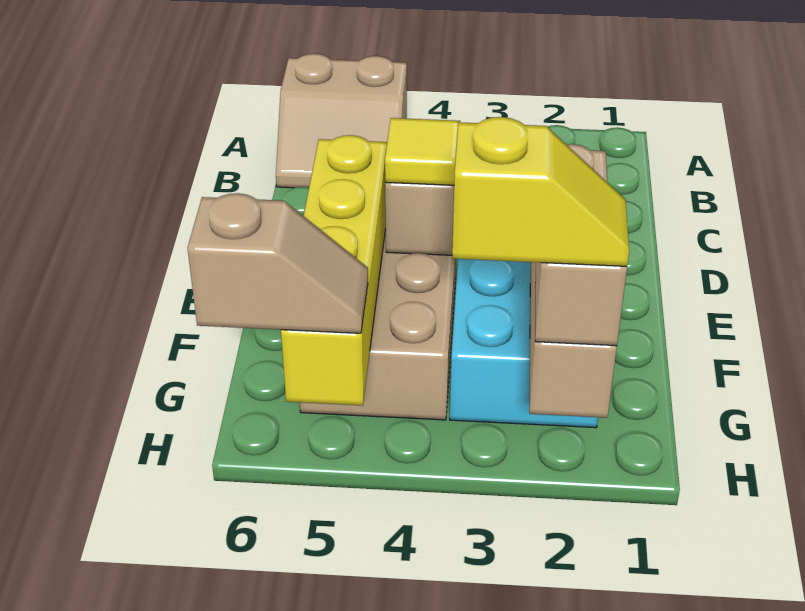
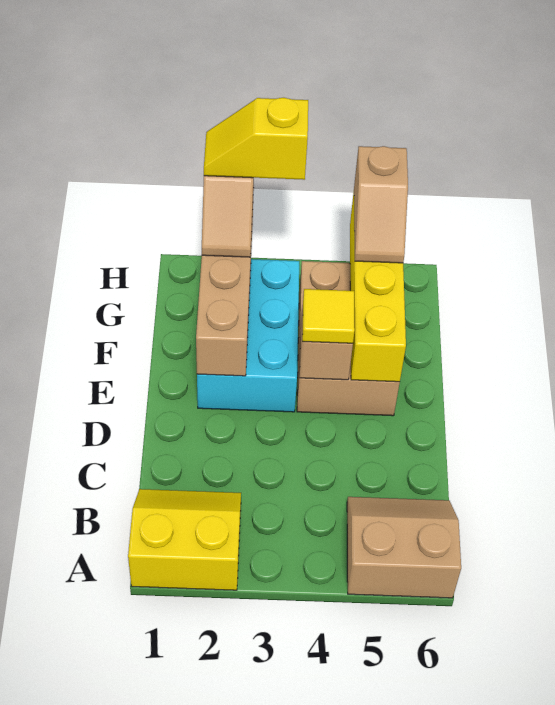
none -> yellow slope A1:B2 level 1 top A
tan slope H5:H6 level 3 top 6 -> tan slope G5:H5 level 3 top H

